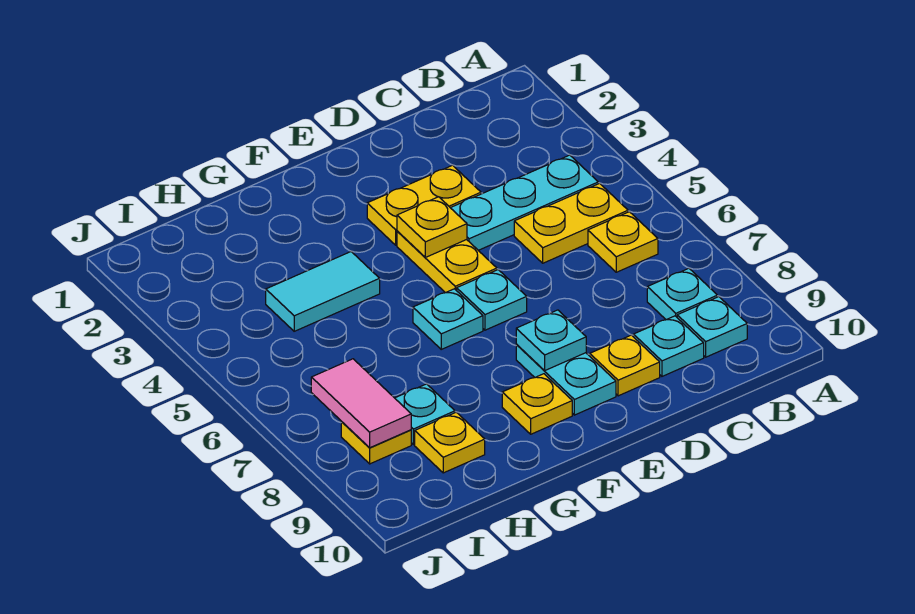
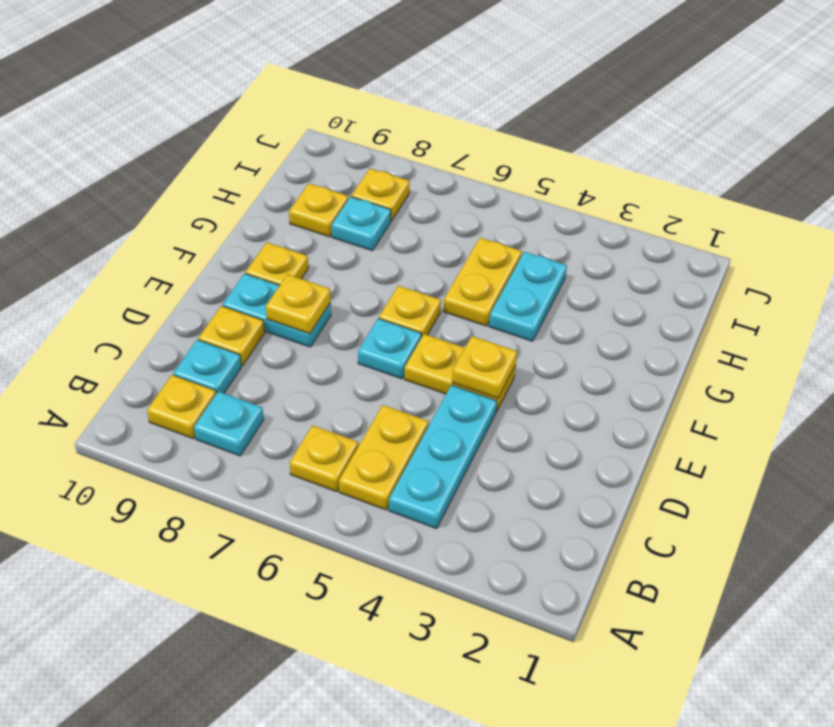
cyan plate B9 level 1 -> yellow plate B9 level 1
yellow plate D3:E3 level 1 -> yellow plate G5:H5 level 1
cyan plate E8 level 2 -> yellow plate E8 level 2
cyan plate F6 level 1 -> yellow plate F6 level 1
cyan tile G4:H4 level 1 -> cyan plate G4:H4 level 1
pink tile I7:I8 level 2 -> none

